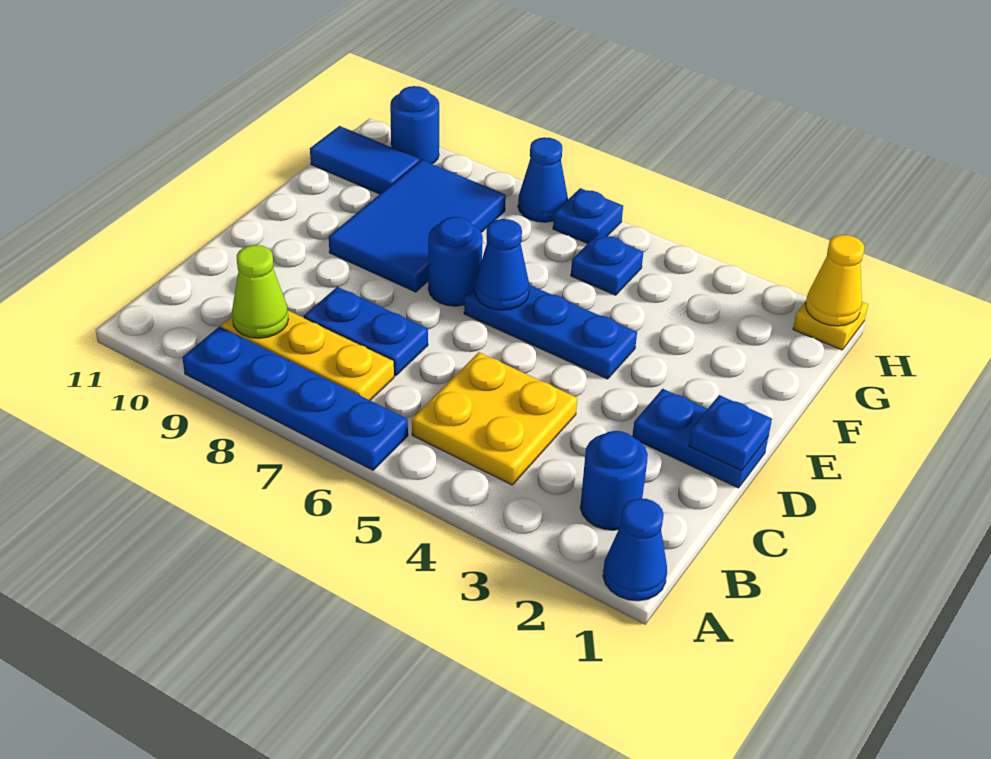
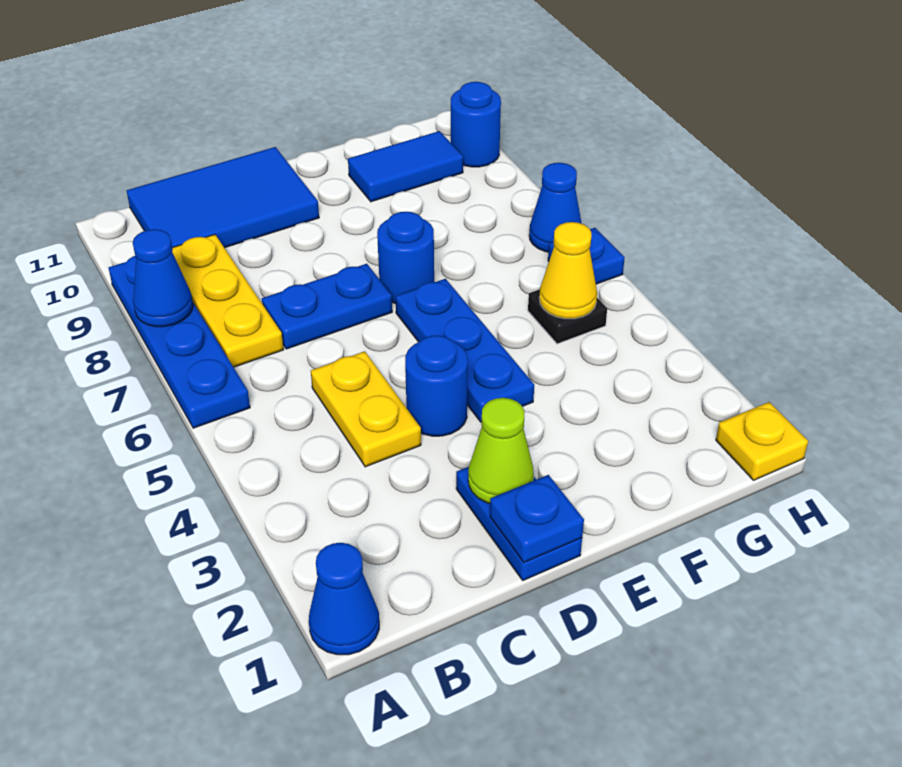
blue round brick B2 level 1 -> blue round brick D4 level 1
yellow plate B4:C5 level 1 -> yellow plate C4:C5 level 1
lime cone B9 level 2 -> lime cone D2 level 2
blue plate C7:C8 level 1 -> blue plate C7:D7 level 1
blue cone E6 level 2 -> blue cone A8 level 2
blue tile E8:G9 level 1 -> blue tile B10:D11 level 1
blue plate G5 level 1 -> black plate G5 level 1
blue tile G10:G11 level 1 -> blue tile F10:G10 level 1
yellow cone H1 level 2 -> yellow cone G5 level 2

